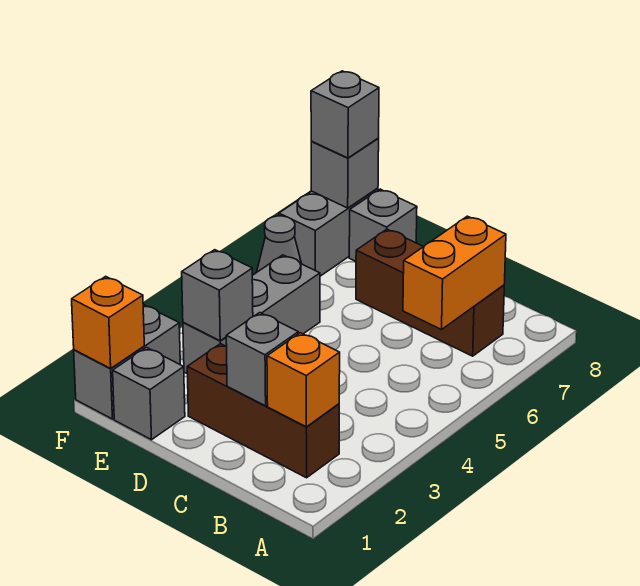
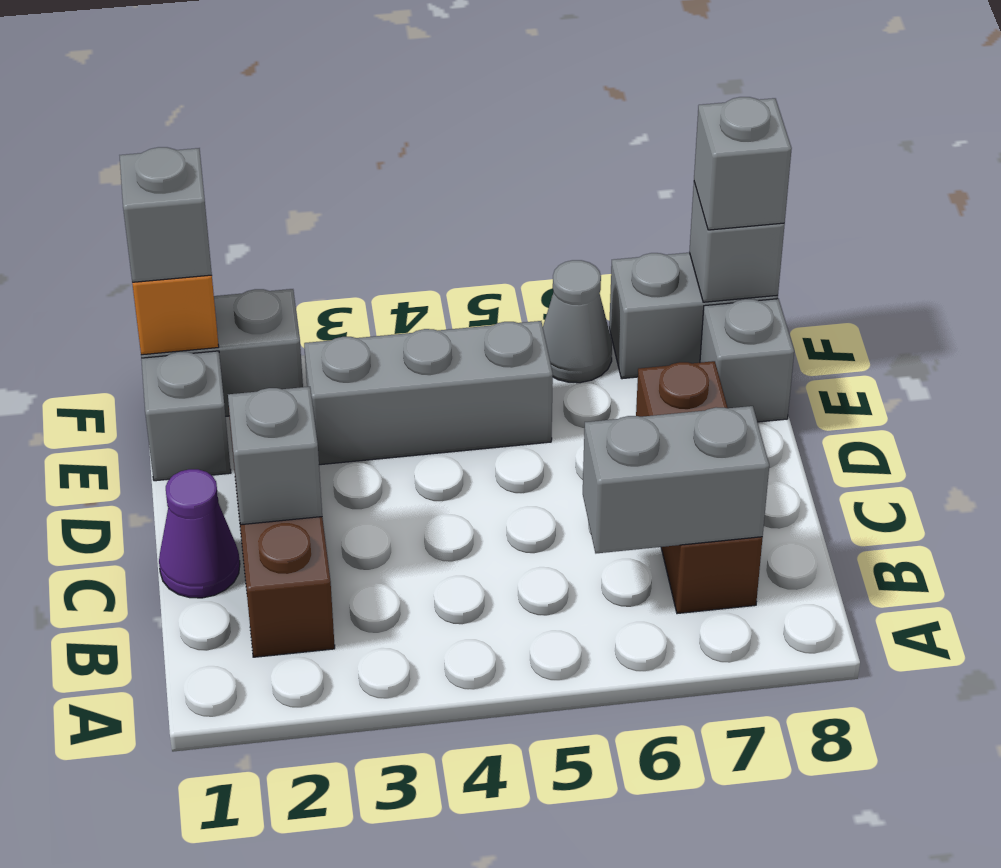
orange brick B2 level 2 -> none
orange brick B6:B7 level 2 -> grey brick B6:B7 level 2
none -> purple cone C1 level 1
grey brick E3 level 2 -> grey brick F1 level 3

